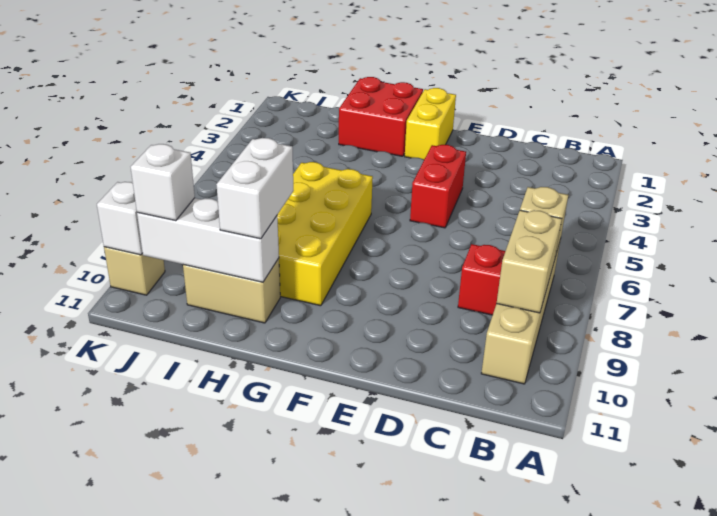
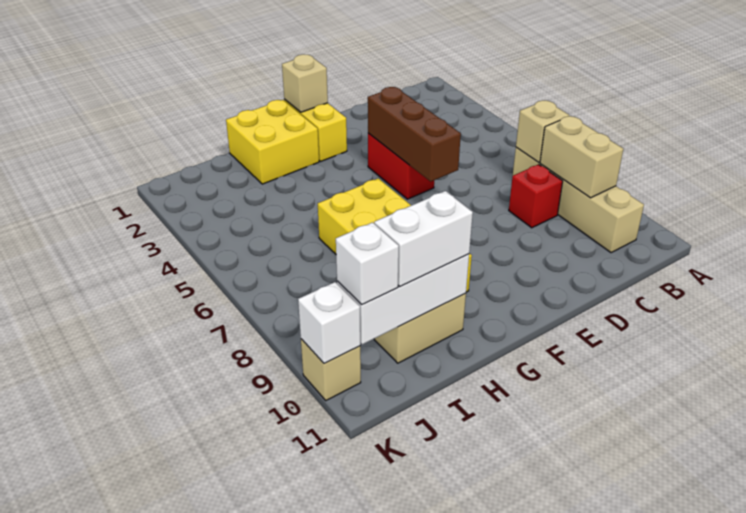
none -> brown brick E4:E6 level 2
none -> tan brick F1 level 2
red brick G1:H2 level 1 -> yellow brick G1:H2 level 1
white brick H9:H10 level 3 -> white brick H10:I10 level 3

